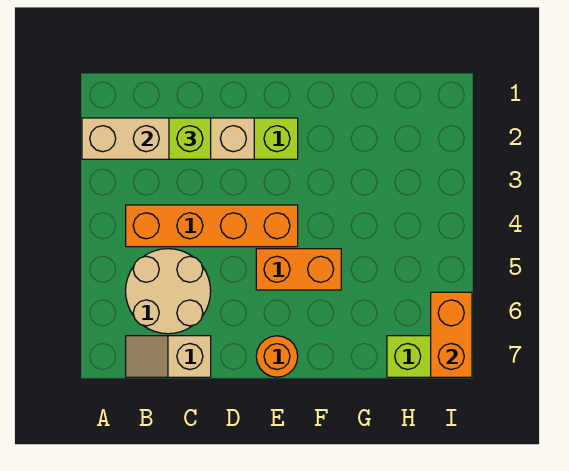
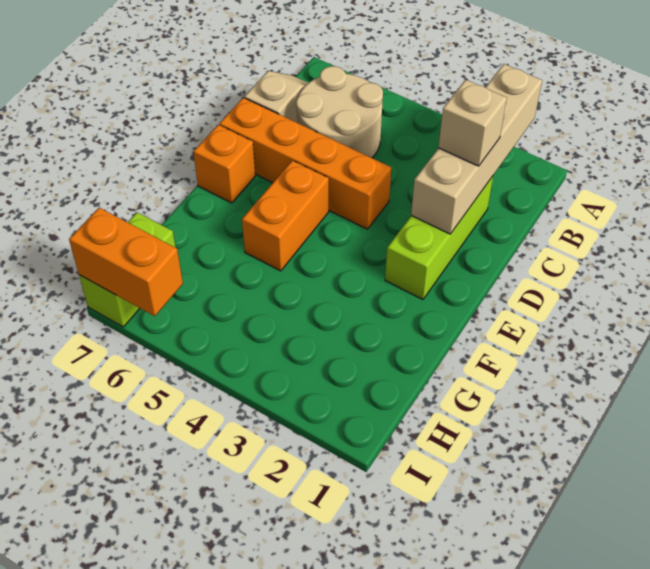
orange brick B4:E4 level 1 -> orange brick D4:D7 level 1
lime brick C2 level 3 -> tan brick C2 level 3
orange round brick E7 level 1 -> orange brick E7 level 1

